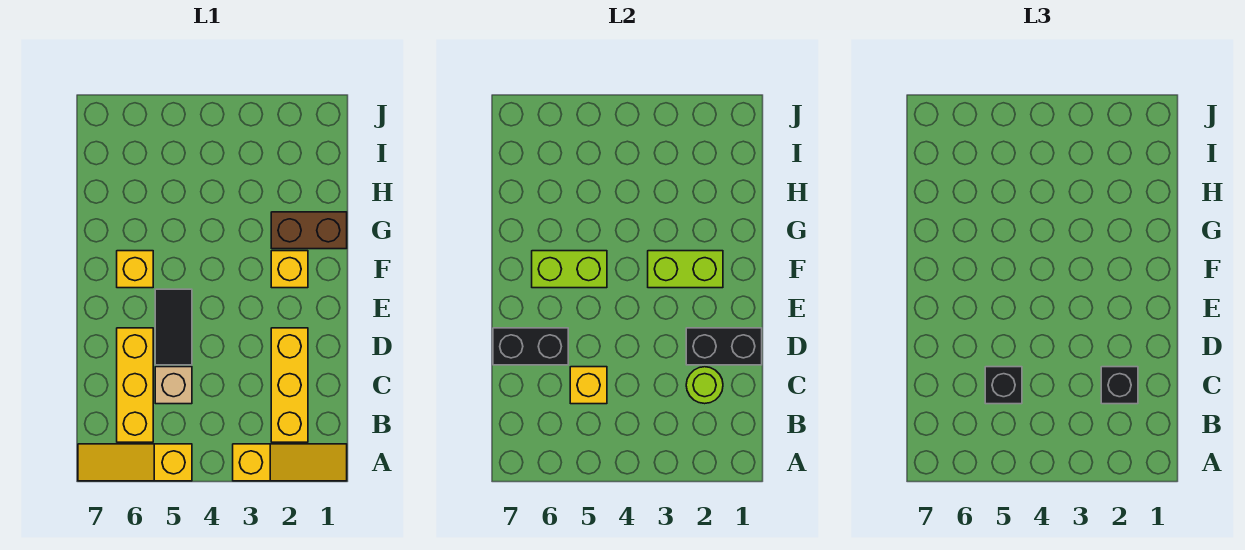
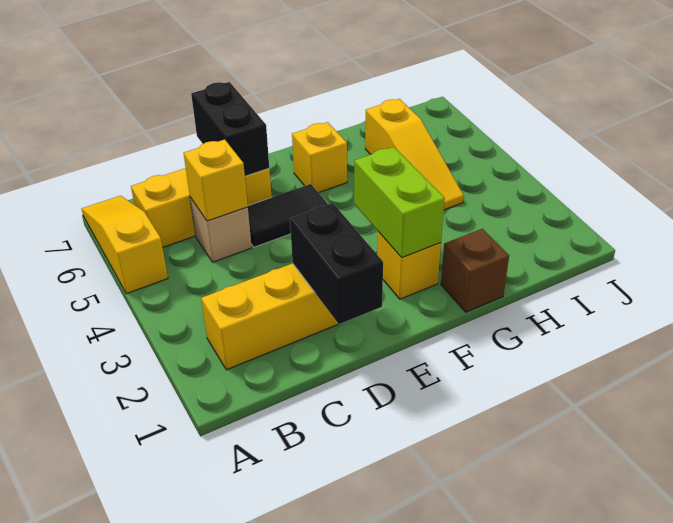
yellow slope A1:A3 level 1 top 3 -> yellow slope H4:H6 level 1 top 6
lime round brick C2 level 2 -> none
black brick C2 level 3 -> none
black brick C5 level 3 -> none
lime brick F5:F6 level 2 -> none
brown brick G1:G2 level 1 -> brown brick G1 level 1

